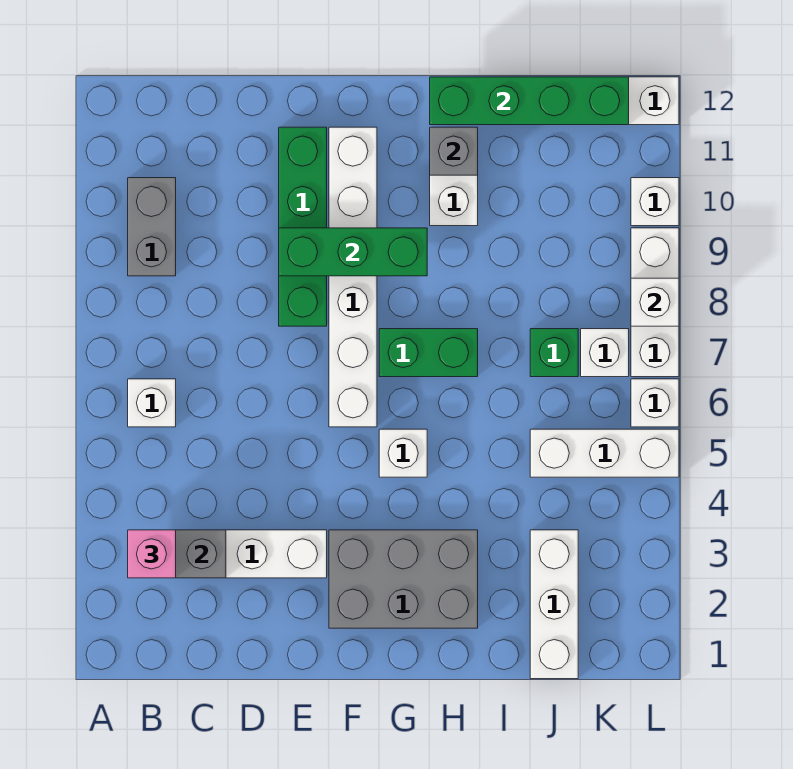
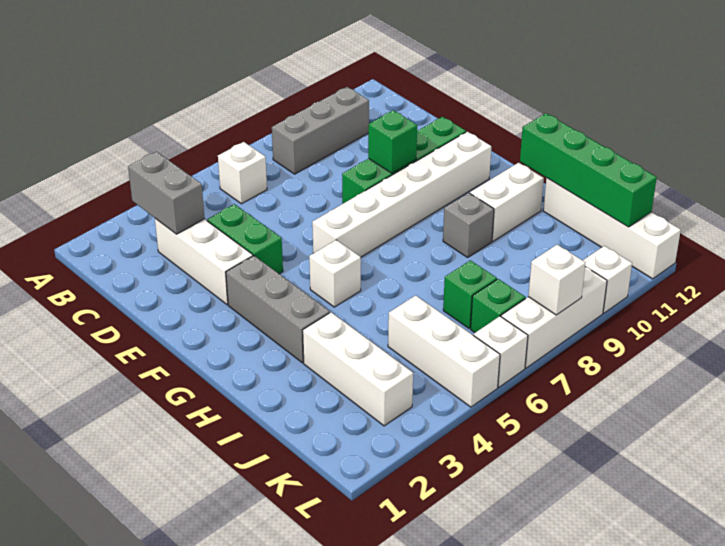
pink brick B3 level 3 -> none
grey brick B9:B10 level 1 -> grey brick B8:B10 level 1
green brick E9:G9 level 2 -> green brick E9 level 2
grey brick F2:H3 level 1 -> grey brick F3:H3 level 1
green brick G7:H7 level 1 -> green brick D4:E4 level 1
grey brick H11 level 2 -> grey brick H9 level 1
white brick J1:J3 level 1 -> white brick I3:K3 level 1
white brick K7 level 1 -> green brick K7 level 1

